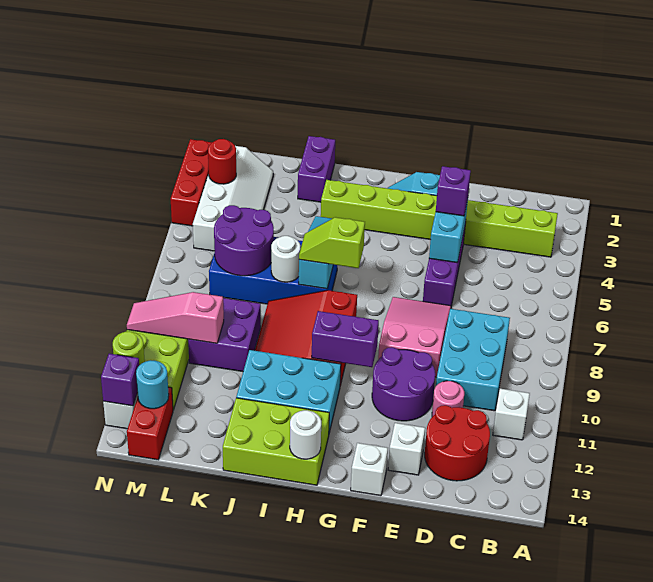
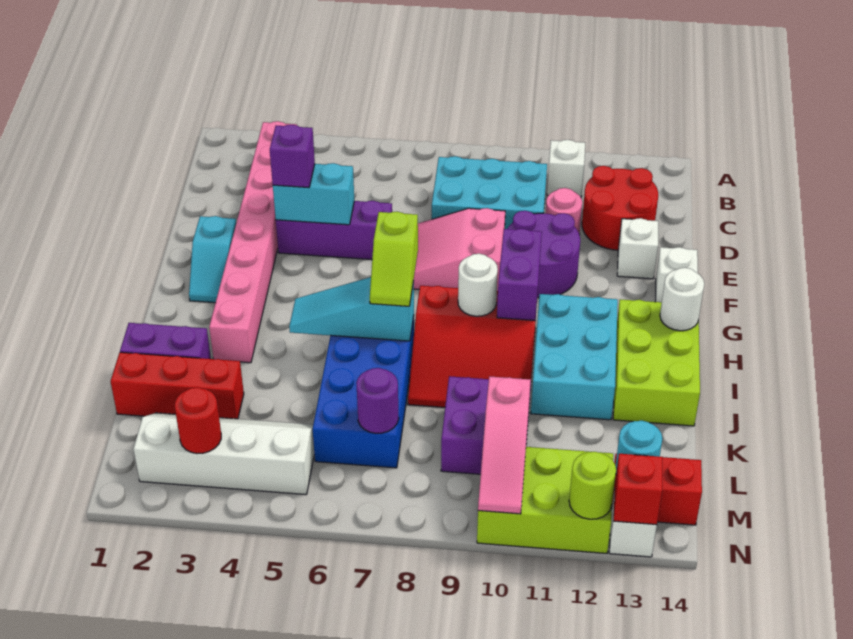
lime brick B3:I3 level 1 -> pink brick B3:I3 level 1
white round brick J7 level 2 -> white round brick H9 level 2
purple round brick K6:L7 level 2 -> purple round brick L7 level 2
red brick N2:N4 level 1 -> red brick K1:K3 level 1
purple brick N13 level 2 -> red brick N13 level 2

